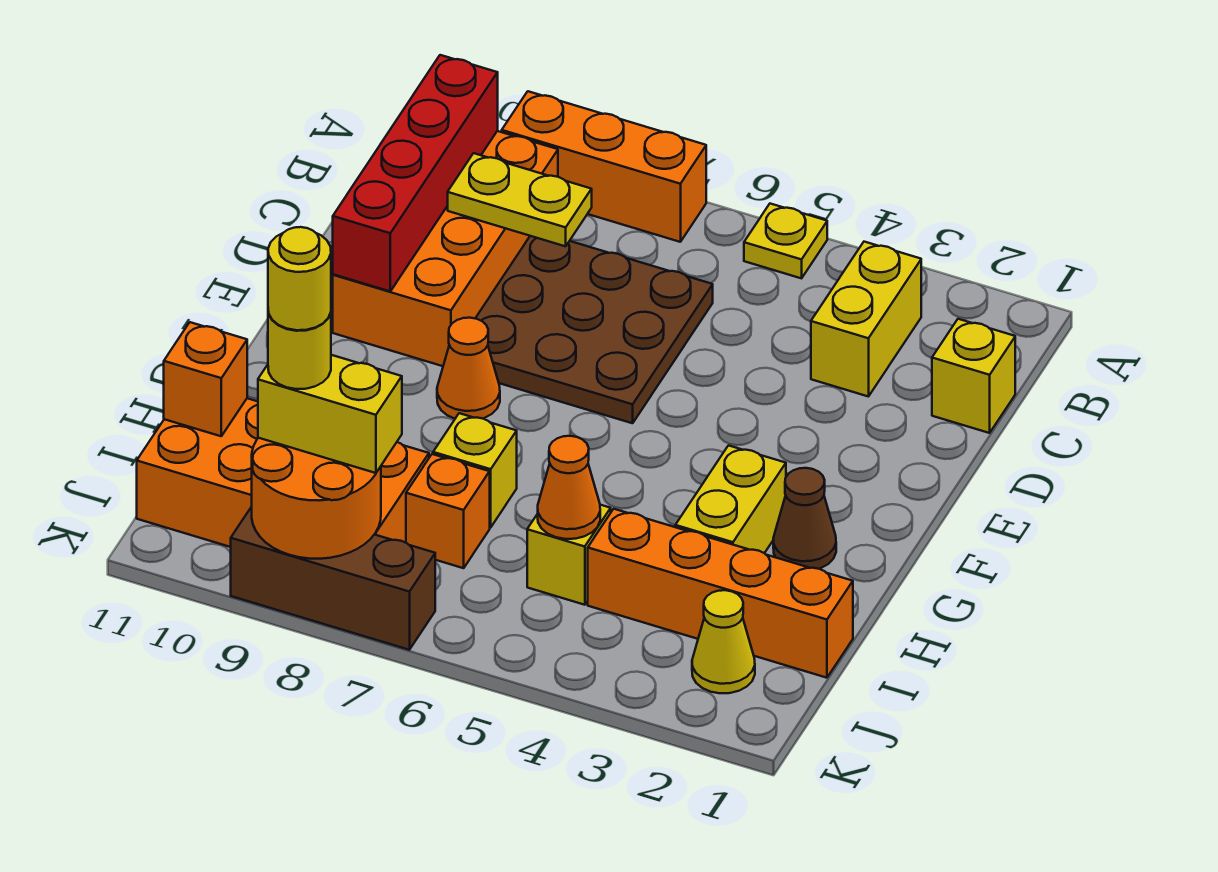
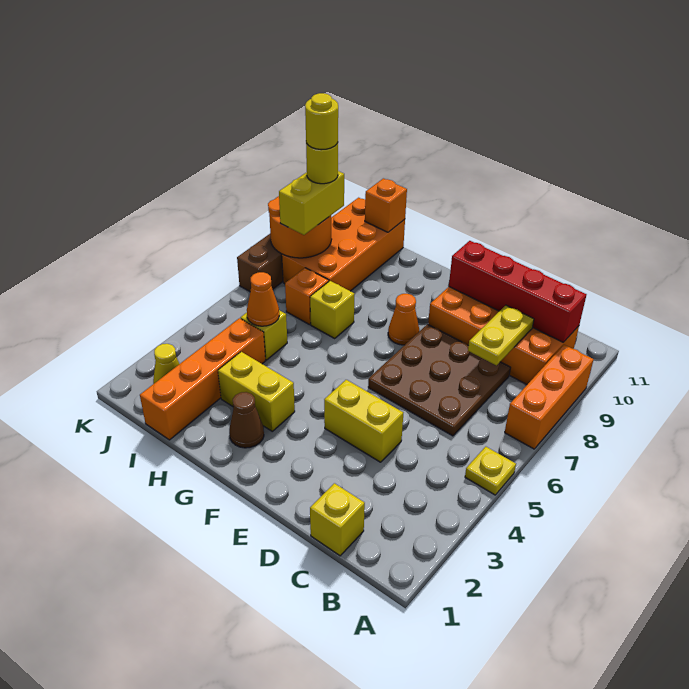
yellow brick B3:C3 level 1 -> yellow brick D4:E4 level 1

